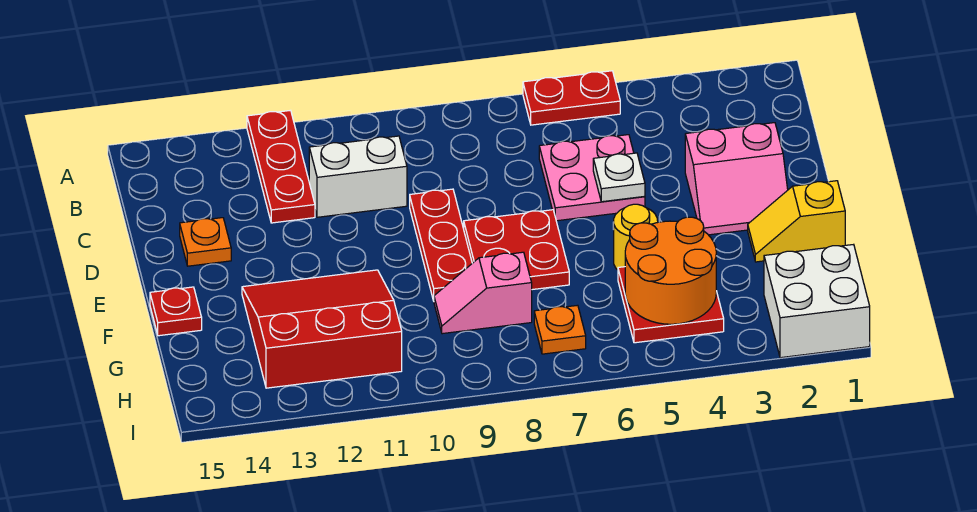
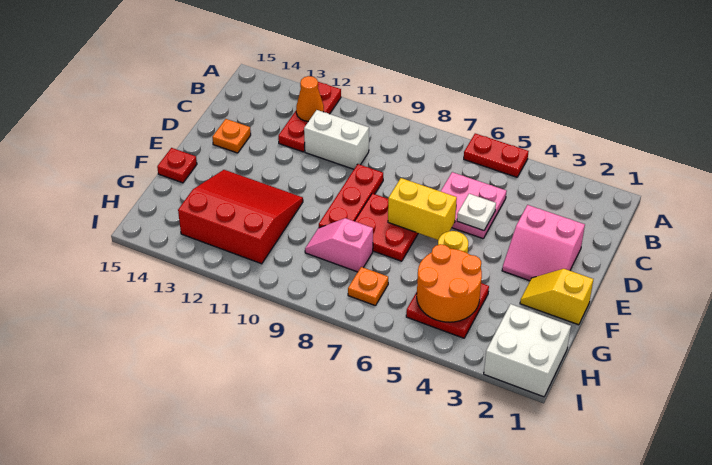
none -> orange cone B12 level 2
none -> yellow brick E6:E7 level 2

